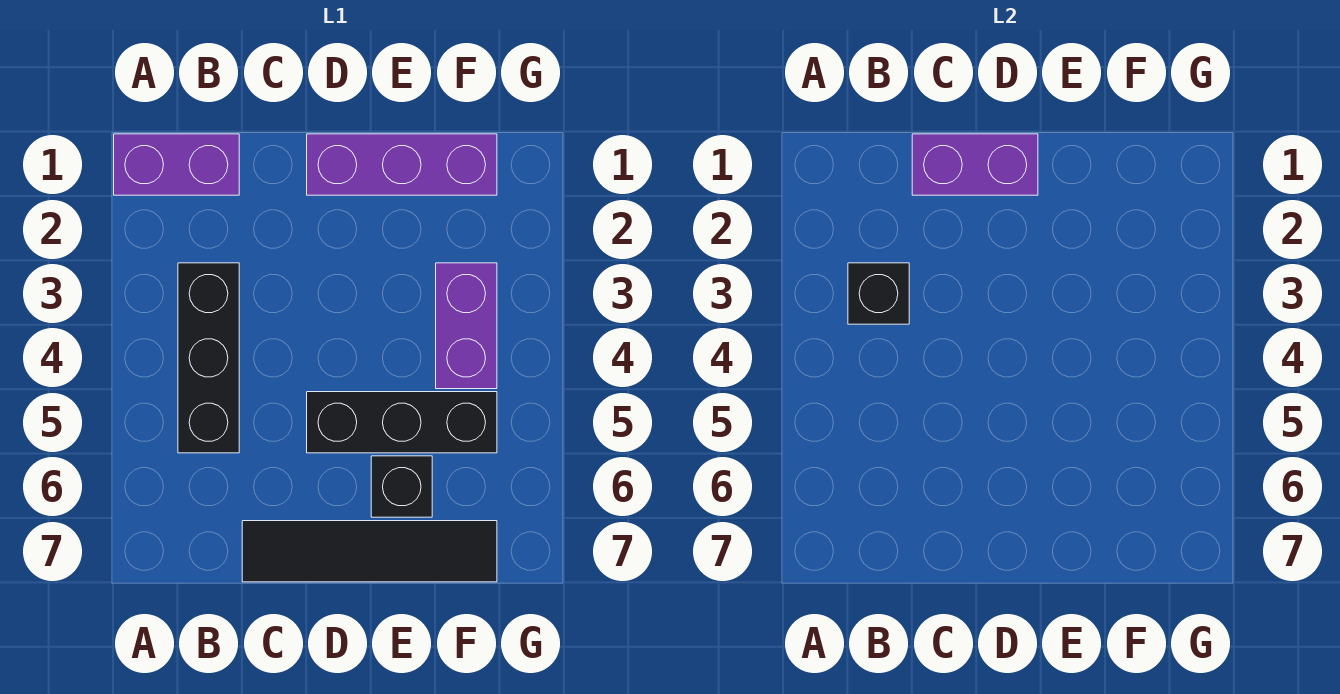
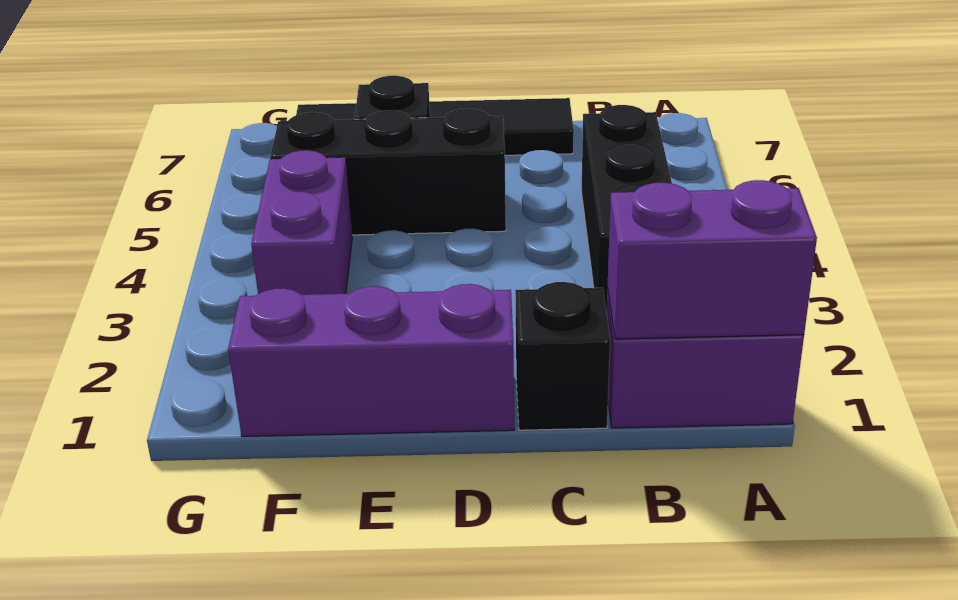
black brick B3 level 2 -> black brick C1 level 1
purple brick C1:D1 level 2 -> purple brick A1:B1 level 2

